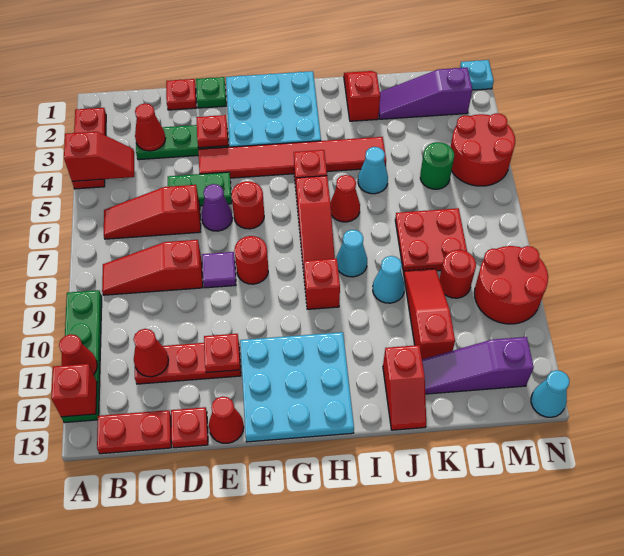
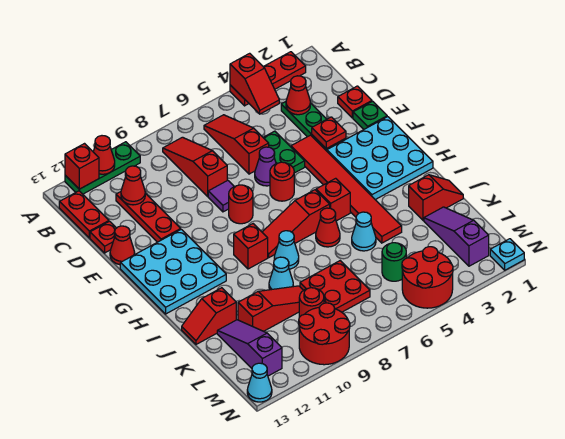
green plate A9:A12 level 1 -> green plate A10:A12 level 1
red plate E11 level 2 -> none

